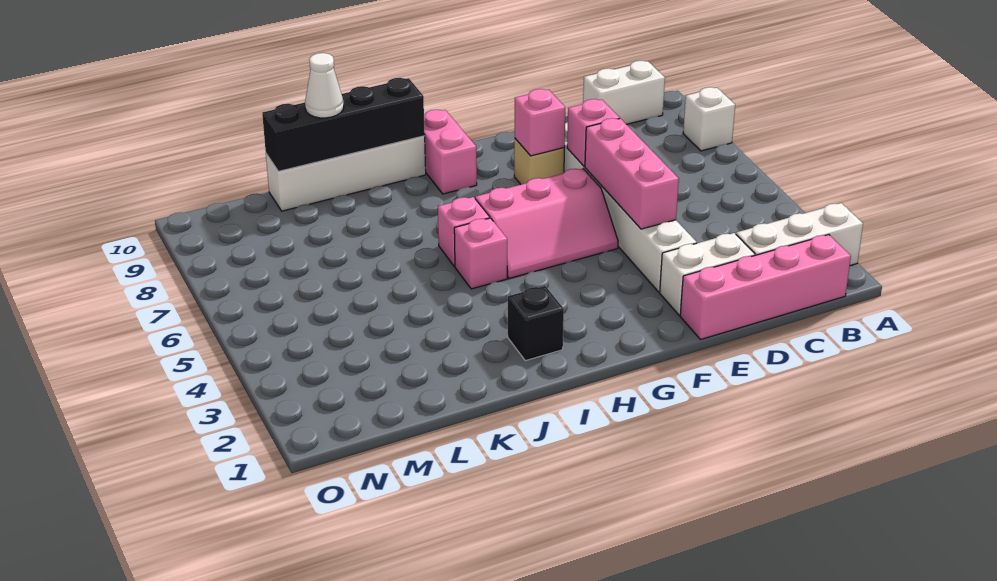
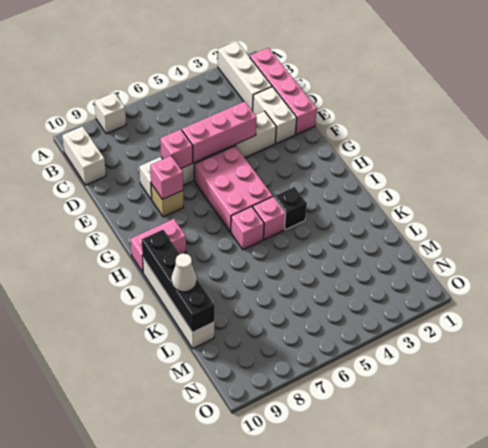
pink slope F5:H6 level 1 top 6 -> pink brick F5:H6 level 1
black brick I2 level 1 -> black brick I4 level 1

